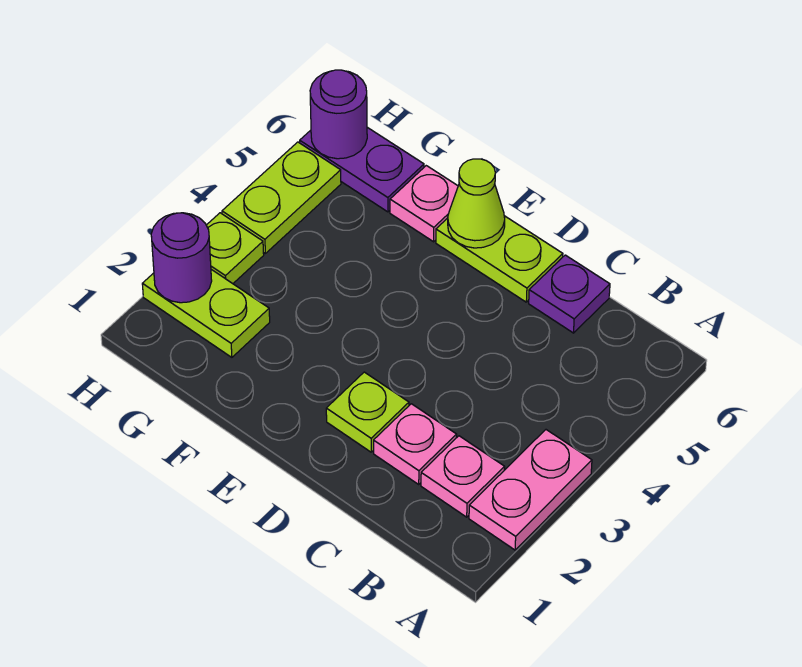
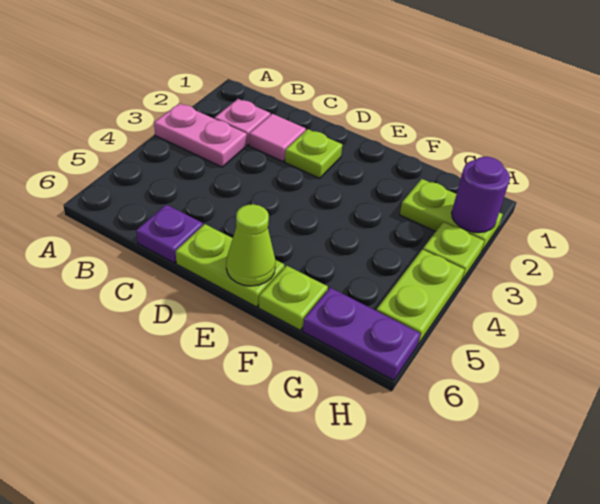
pink plate A2:A3 level 1 -> pink plate A3:B3 level 1
pink plate C2 level 1 -> pink tile C2 level 1
pink plate F6 level 1 -> lime plate F6 level 1
purple round brick H6 level 2 -> none

